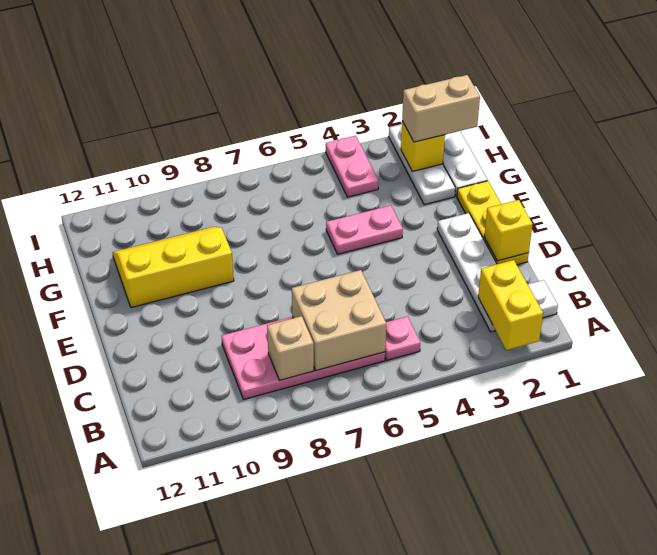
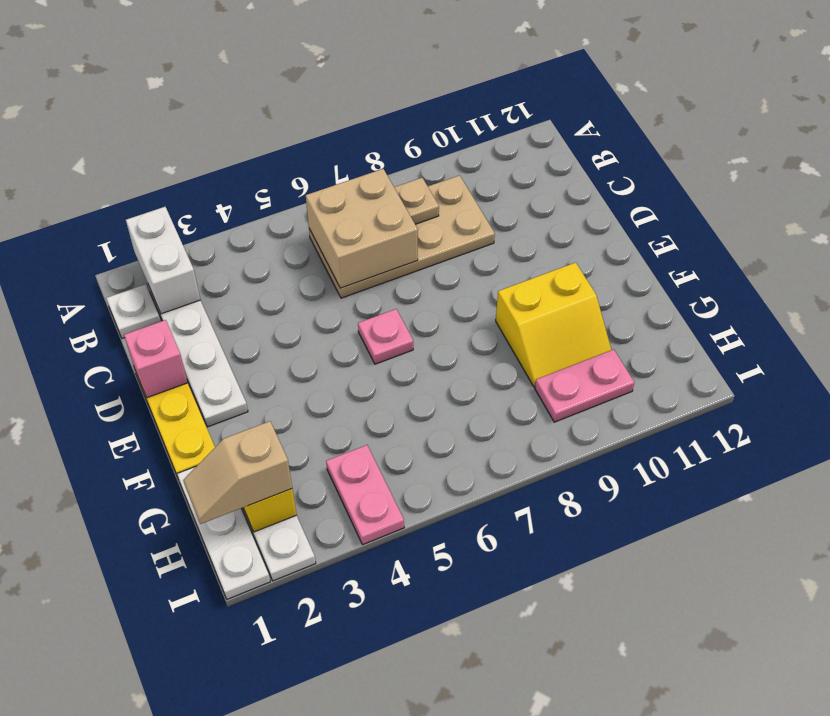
yellow brick A2:B2 level 2 -> white brick A2:B2 level 2
pink plate B5 level 1 -> pink plate E6 level 1
pink plate B6:C9 level 1 -> tan plate B6:C9 level 1
tan brick B8 level 2 -> tan plate B8 level 2
yellow brick D1 level 2 -> pink brick D1 level 2
pink plate F4:F5 level 1 -> pink plate H9:H10 level 1
yellow slope F9:G11 level 1 top F -> yellow slope F9:G10 level 1 top F
tan brick H1:H2 level 3 -> tan slope H1:H2 level 3 top 2

